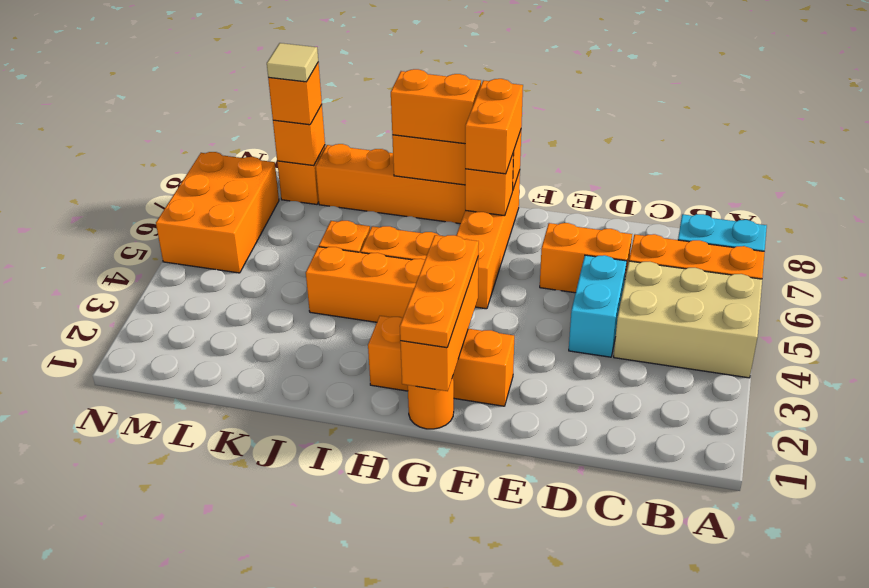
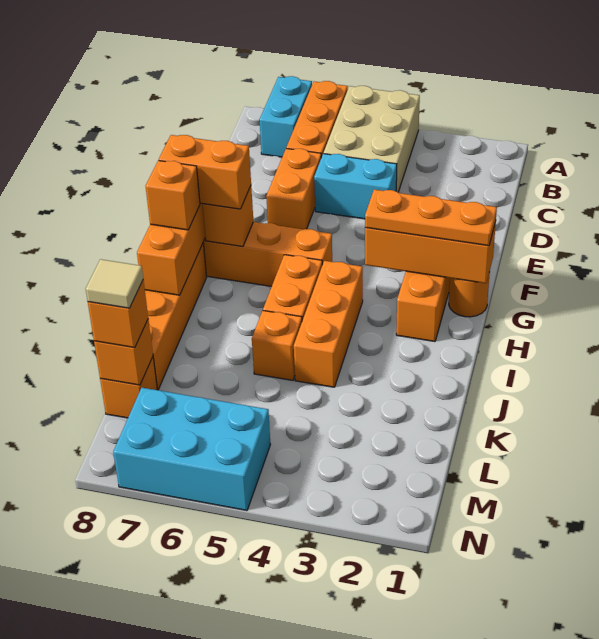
orange brick H8:I8 level 3 -> orange brick H8 level 3
orange brick M5:N7 level 1 -> cyan brick M5:N7 level 1

